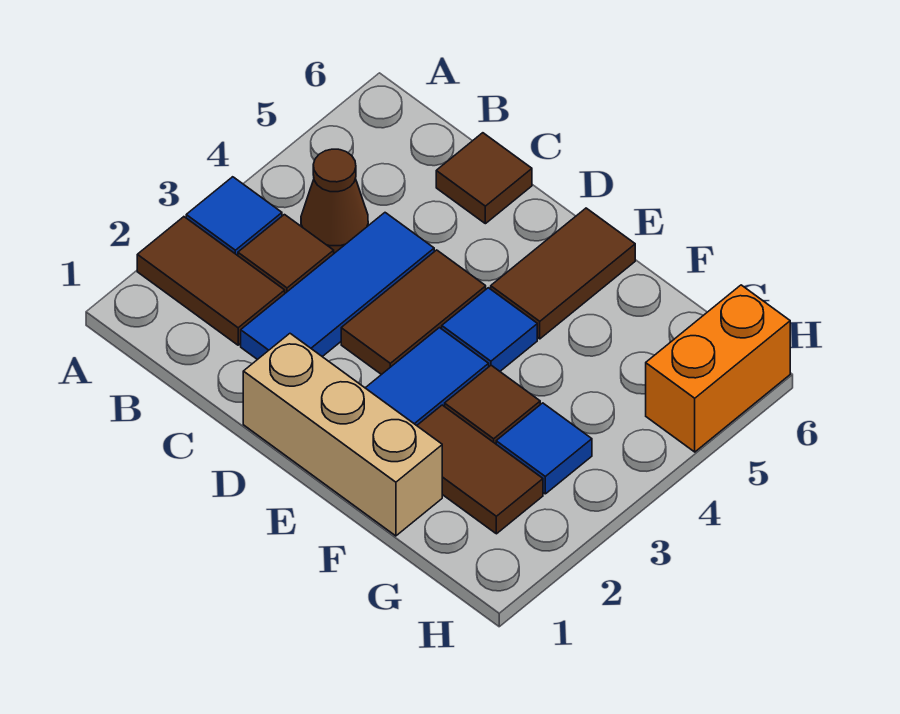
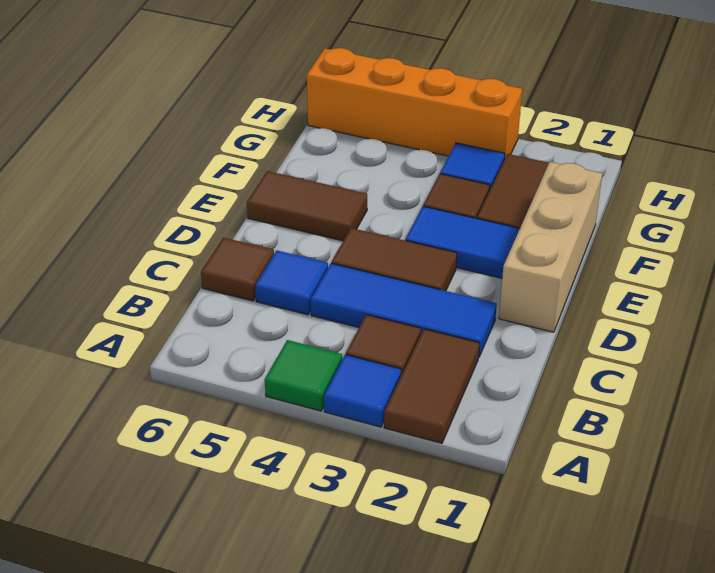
none -> green tile A4 level 1
brown cone B4 level 1 -> none
blue tile E4 level 1 -> blue tile C5 level 1
orange brick H5:H6 level 1 -> orange brick H3:H6 level 1

